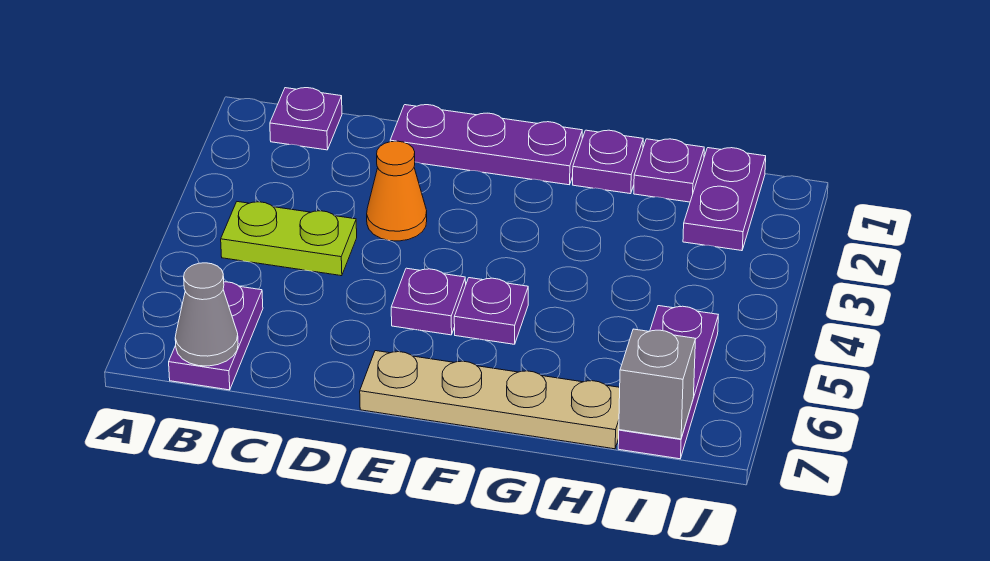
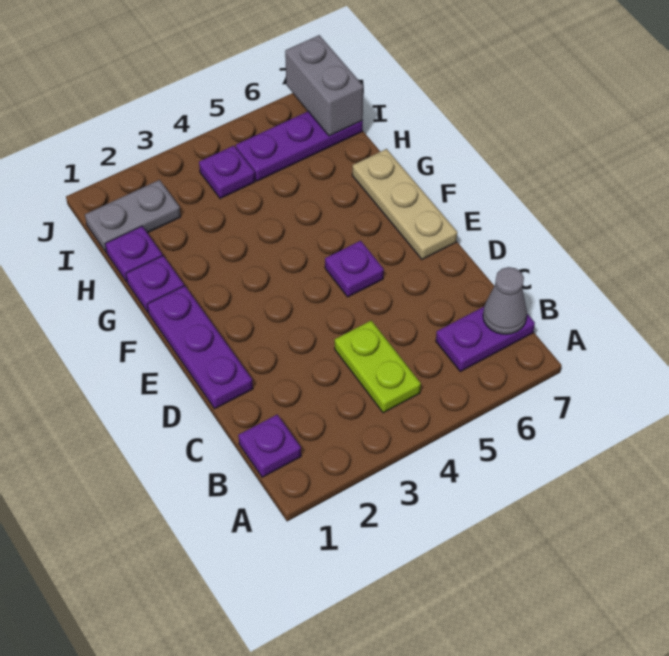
orange cone D3 level 1 -> none
tan plate E7:H7 level 1 -> tan plate E7:G7 level 1
purple plate F5 level 1 -> purple plate I4 level 1
purple plate I1:I2 level 1 -> grey plate I1:I2 level 1
grey brick I7 level 2 -> grey brick I7:J7 level 2

